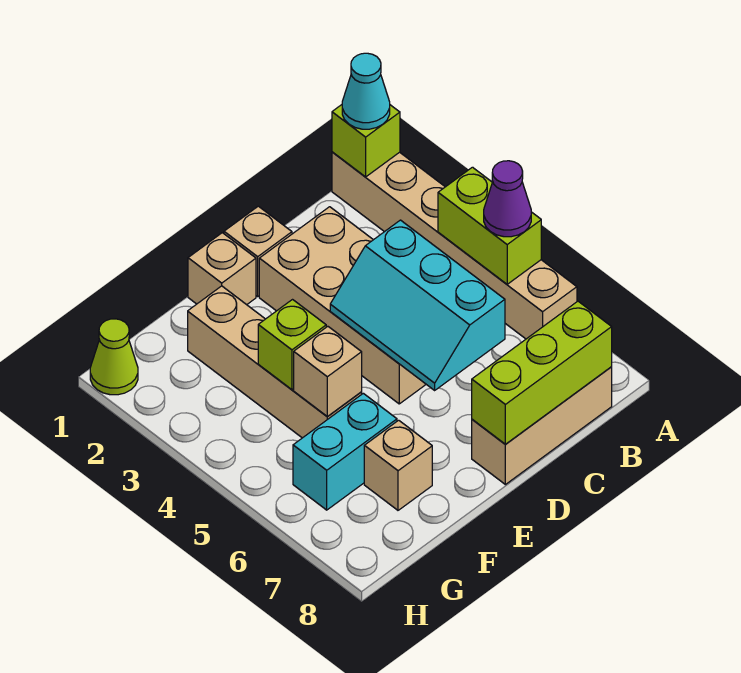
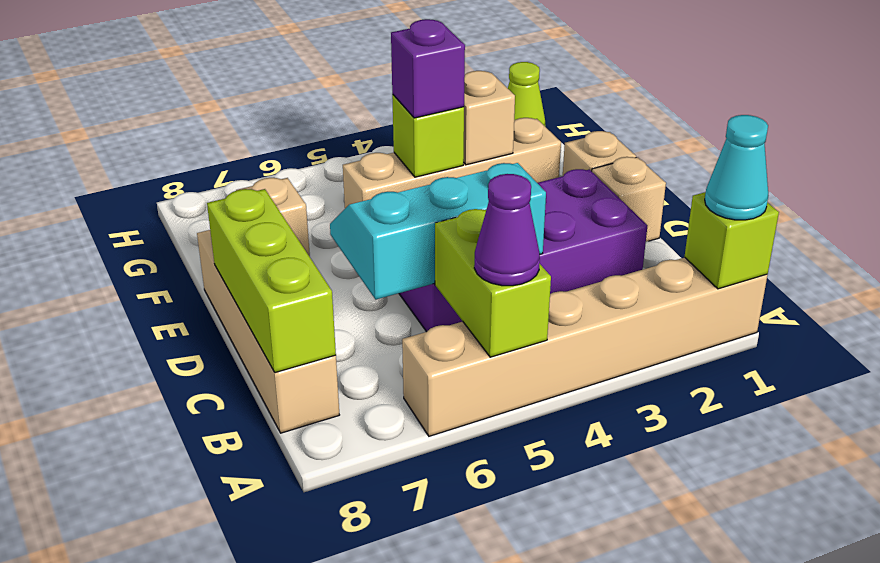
lime brick A4:A5 level 2 -> lime brick A5:B5 level 2
tan brick B8:D8 level 1 -> tan brick B8:E8 level 1
tan brick C2:D5 level 1 -> purple brick C2:D5 level 1
none -> purple brick F4 level 3
tan brick F5 level 2 -> tan brick F3 level 2
cyan brick F6:G6 level 1 -> none

